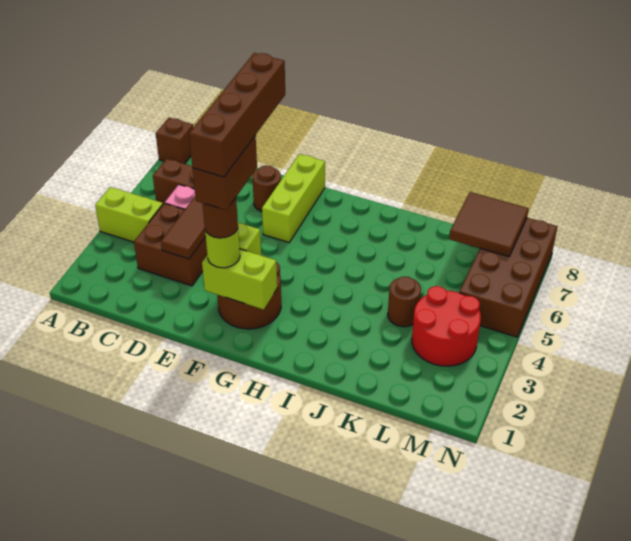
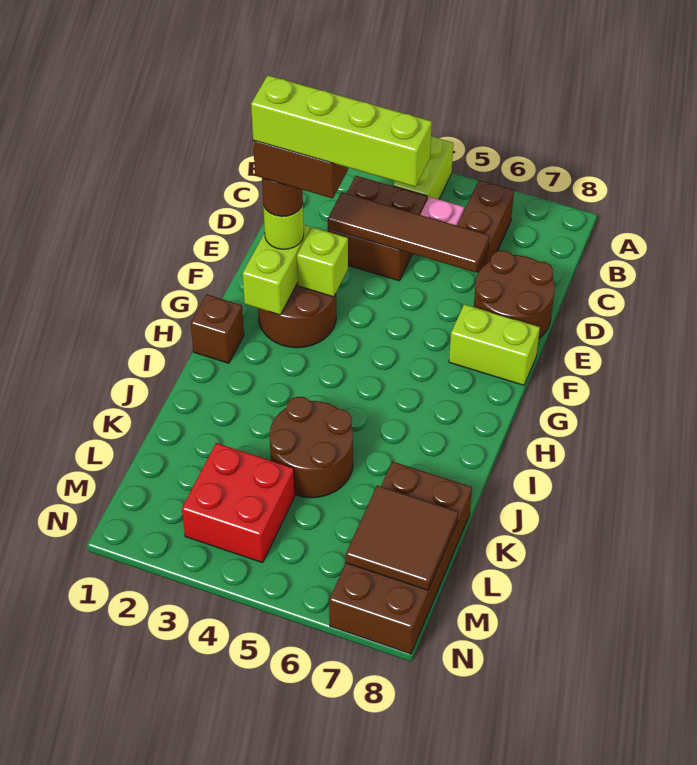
brown brick A8 level 1 -> brown brick H1 level 1
brown round brick E7 level 1 -> brown round brick D7:E8 level 1
brown brick F2:F5 level 6 -> lime brick F2:F5 level 6
lime brick F6:F8 level 1 -> lime brick F7:F8 level 1
brown round brick K4 level 1 -> brown round brick J4:K5 level 1
red round brick L3:M4 level 1 -> red brick L3:M4 level 1
brown brick M5:N8 level 1 -> brown brick K7:N8 level 1

